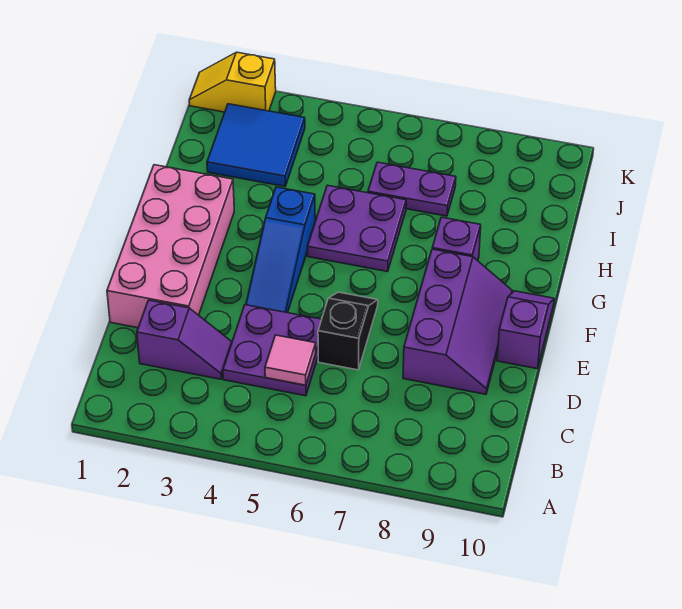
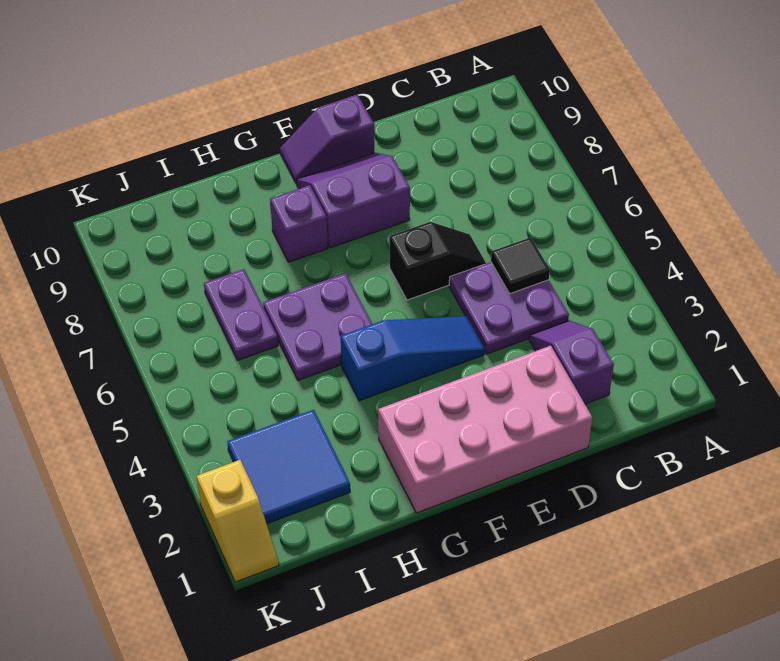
pink tile C5 level 2 -> black tile C5 level 2
black slope D6:E6 level 1 top D -> black slope D6:E6 level 1 top E
purple slope D8:F9 level 1 top 8 -> purple slope E8:F9 level 1 top 8

